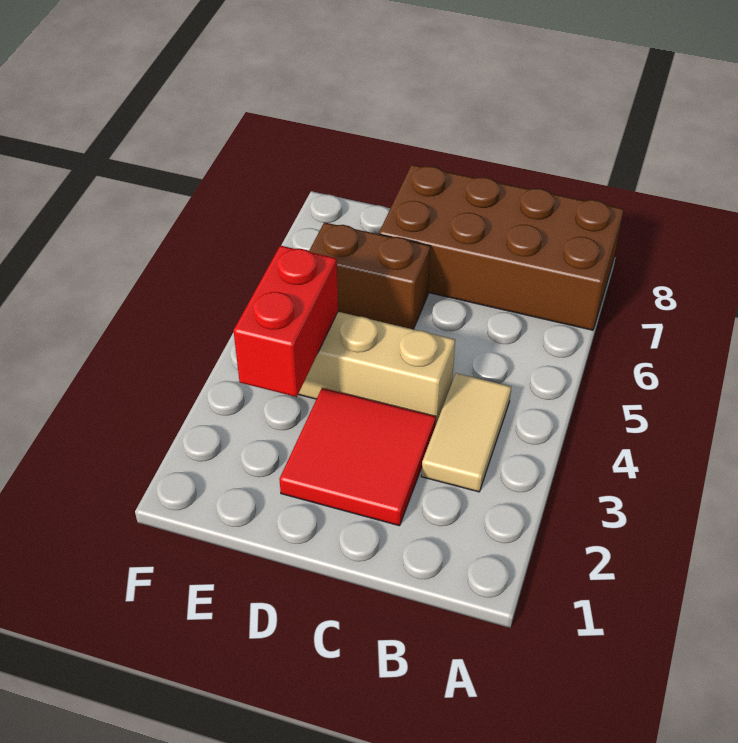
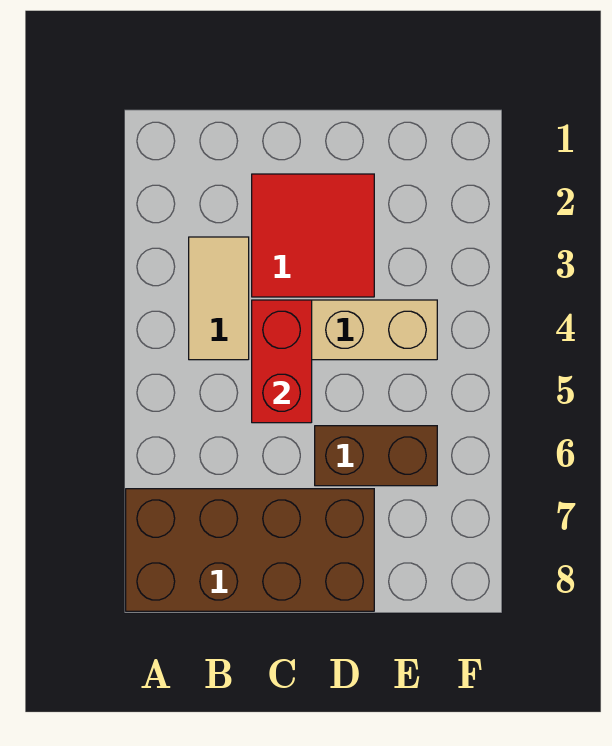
red brick E3:E4 level 2 -> red brick C4:C5 level 2

